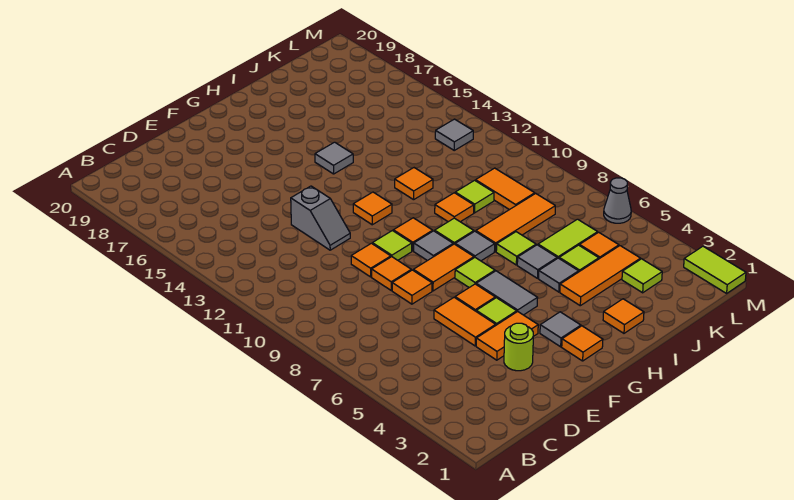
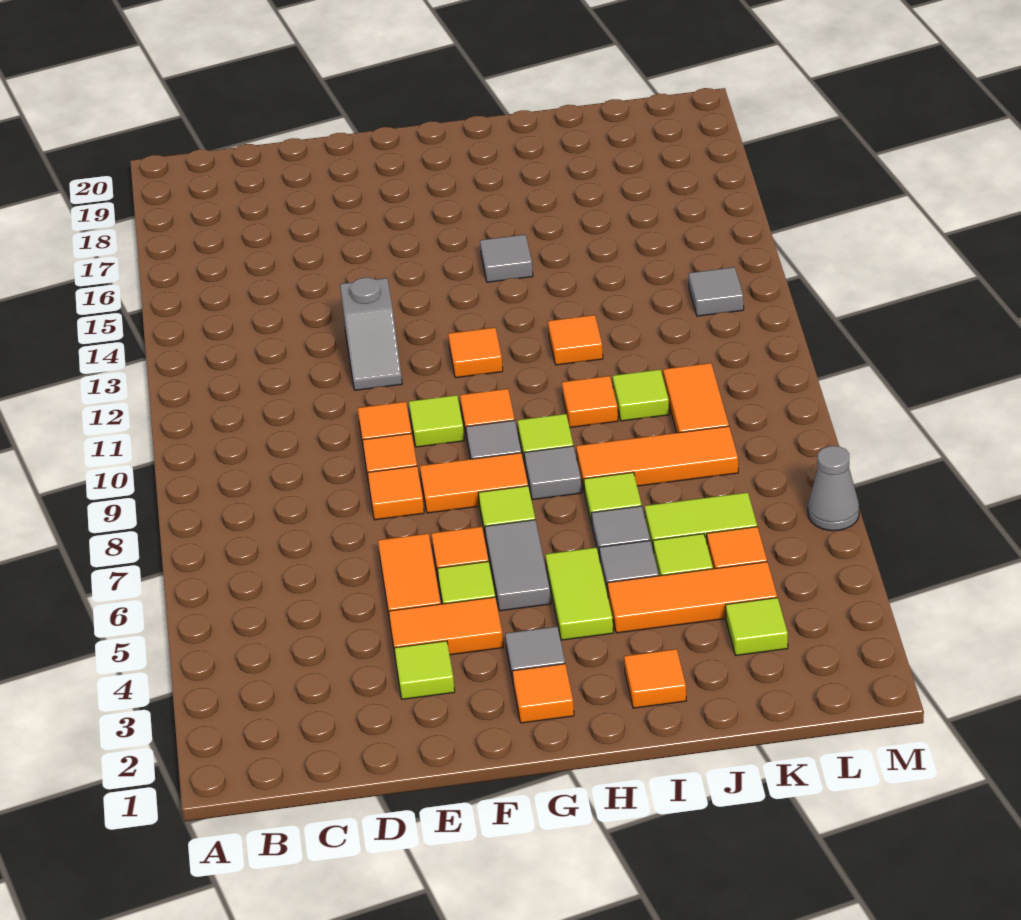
lime round brick E3 level 1 -> lime tile E3 level 1
lime tile M1:M2 level 1 -> lime tile H4:H5 level 1

